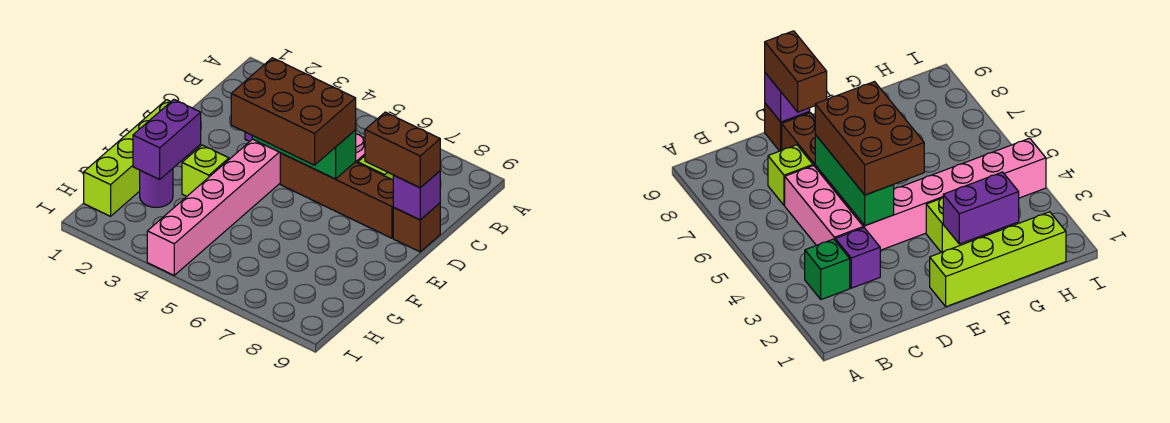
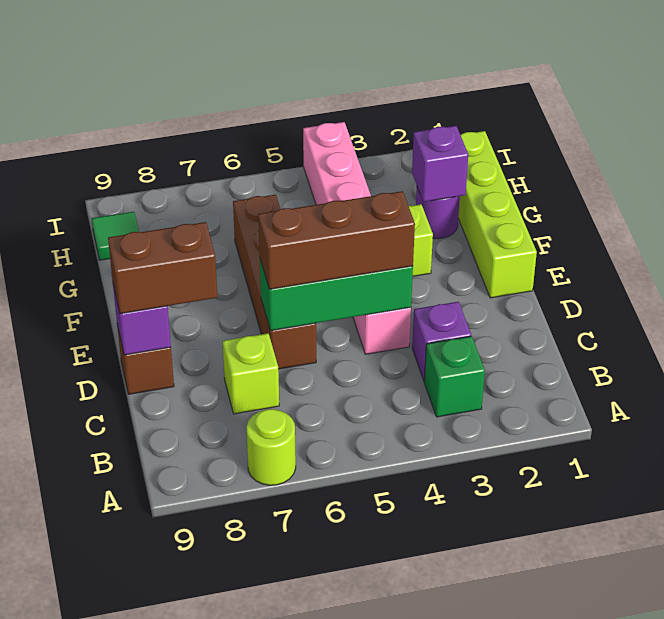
none -> lime round brick A7 level 1
pink brick C4:C6 level 1 -> none
brown brick D4:E6 level 3 -> brown brick D4:D6 level 3
brown brick D5:D8 level 1 -> brown brick D6:G6 level 1
purple brick F2:G2 level 2 -> purple brick G2 level 2
none -> green tile H9 level 1

